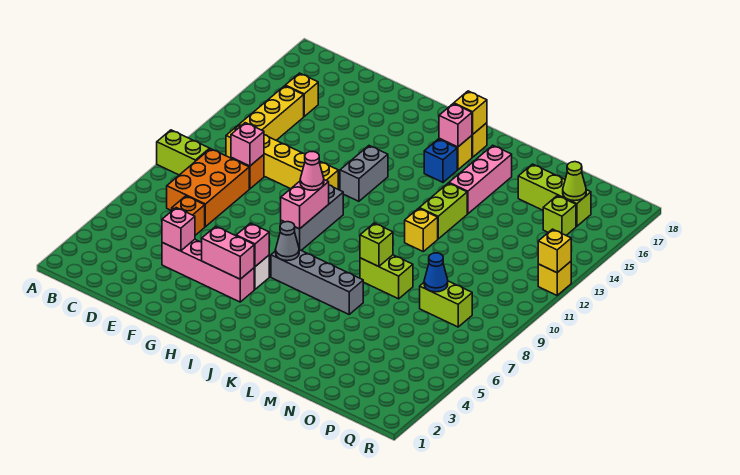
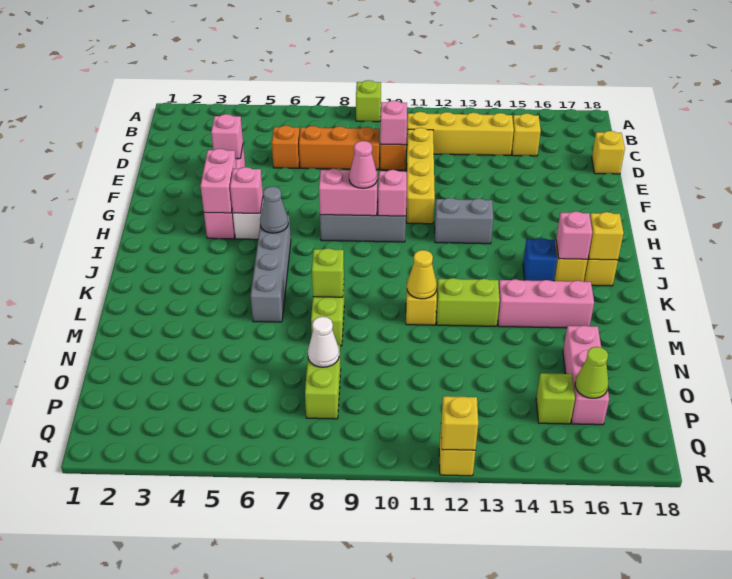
lime brick A9:B9 level 1 -> lime brick A9 level 1
orange brick C7:D9 level 1 -> orange brick D7:D9 level 1
none -> yellow brick D18 level 1
none -> pink brick H10 level 2
none -> yellow cone L11 level 2
lime brick N16:P16 level 1 -> pink brick N16:P16 level 1
blue cone O8 level 2 -> white cone O8 level 2

